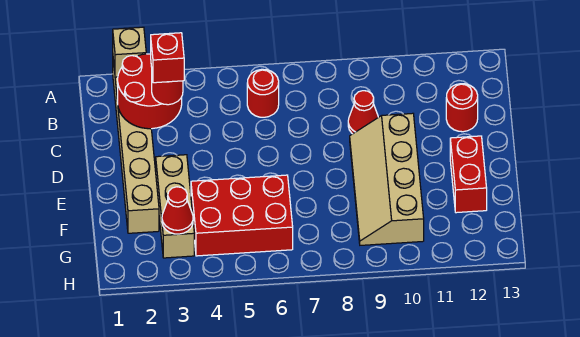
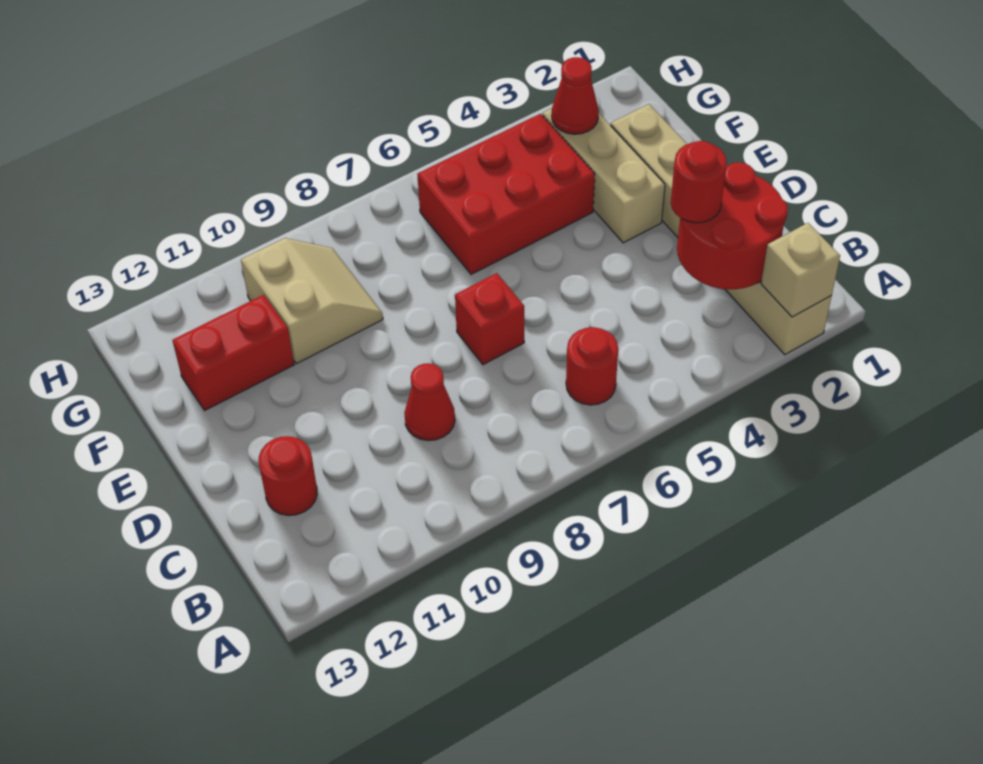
red brick C3 level 4 -> red brick D7 level 1
tan slope D9:G10 level 1 top 10 -> tan slope F9:G10 level 1 top 10
red brick E12:F12 level 1 -> red brick F11:F12 level 1

